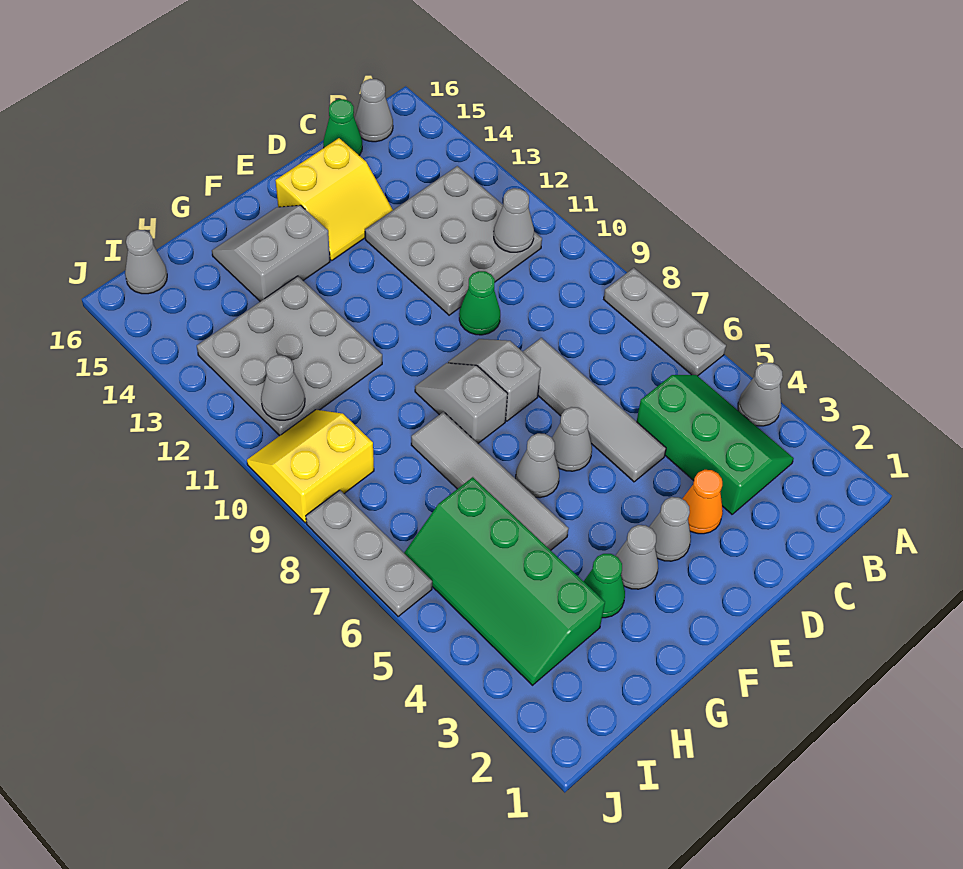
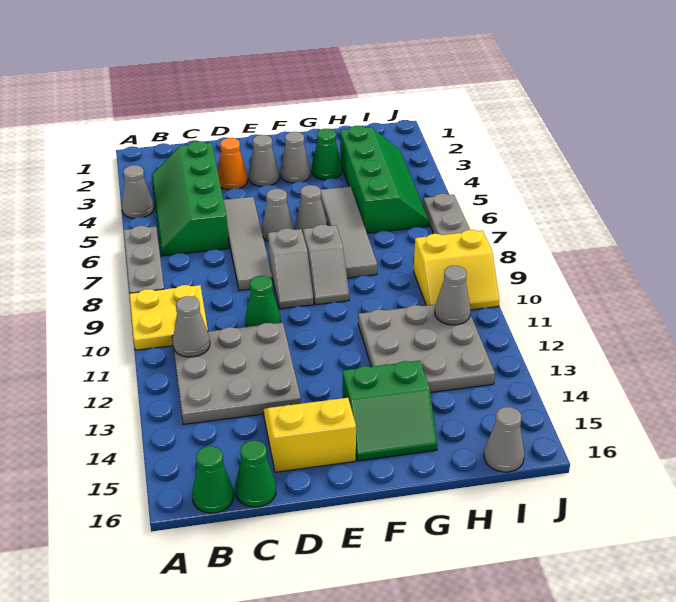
none -> yellow plate A9:B10 level 1
green slope B3:C5 level 1 top C -> green slope B3:C6 level 1 top C
grey cone B16 level 1 -> green cone B16 level 1
grey slope F14:G15 level 1 top 14 -> green slope F14:G15 level 1 top 14

